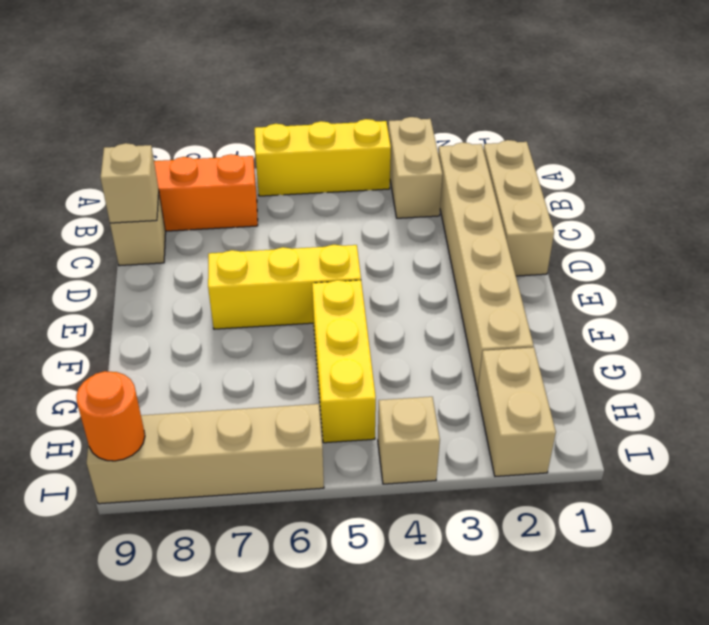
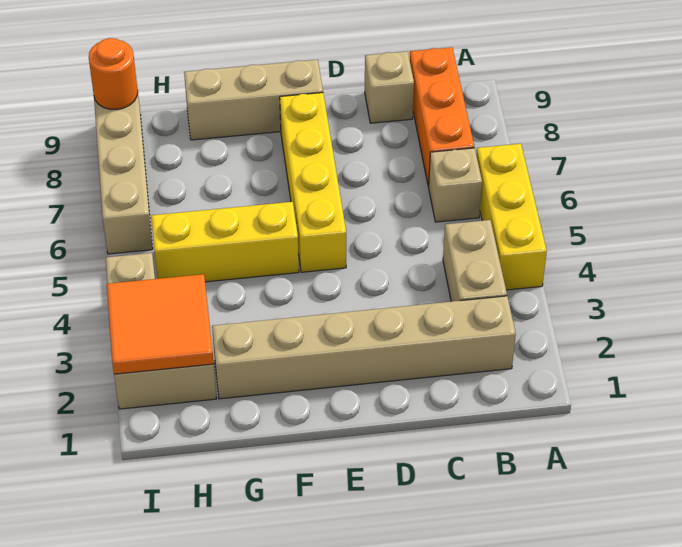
tan brick A3:B3 level 1 -> tan brick B3:B4 level 1
tan brick B1:D1 level 1 -> tan brick E9:G9 level 1
tan brick C9 level 2 -> tan brick B6 level 1
yellow brick E5:E7 level 1 -> yellow brick E5:E8 level 1
none -> orange tile H2:I3 level 2

